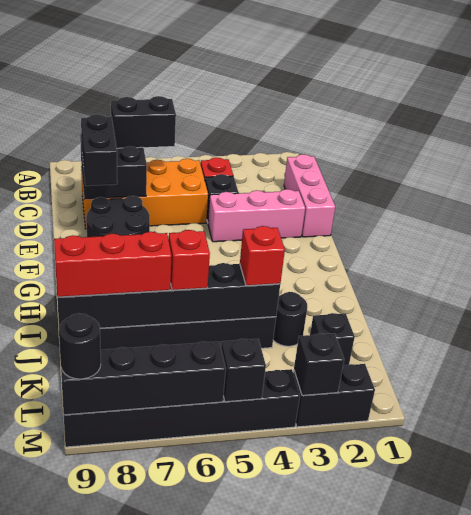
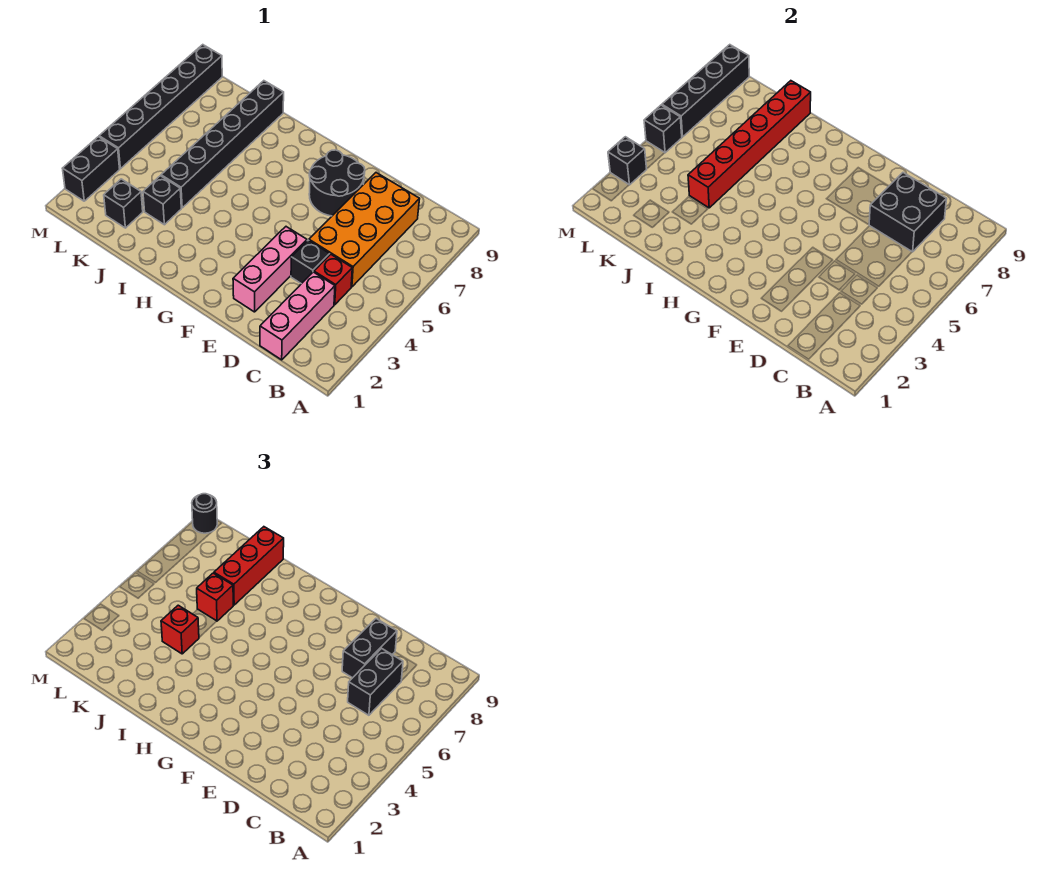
pink brick C1:E1 level 1 -> pink brick C1:C3 level 1
black brick D8:E8 level 3 -> black brick D7:D8 level 3
black round brick J3 level 1 -> black brick J3 level 1
black brick J4:J9 level 2 -> red brick J4:J9 level 2

